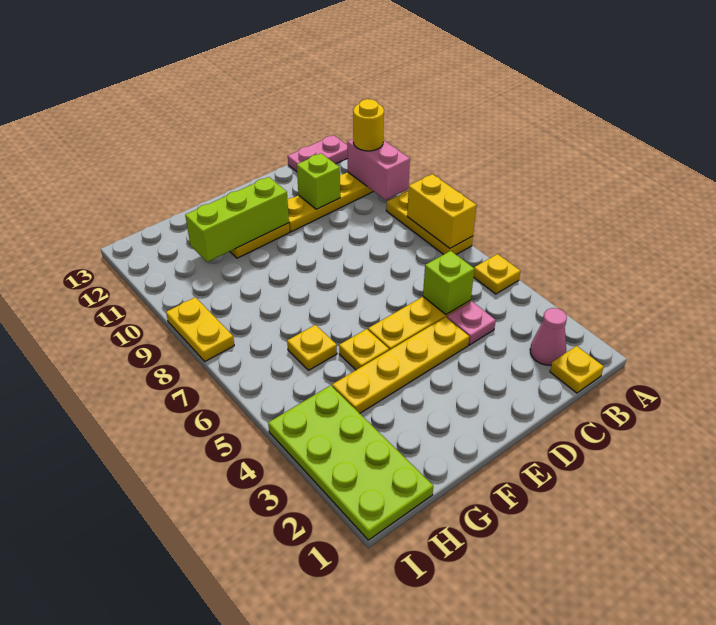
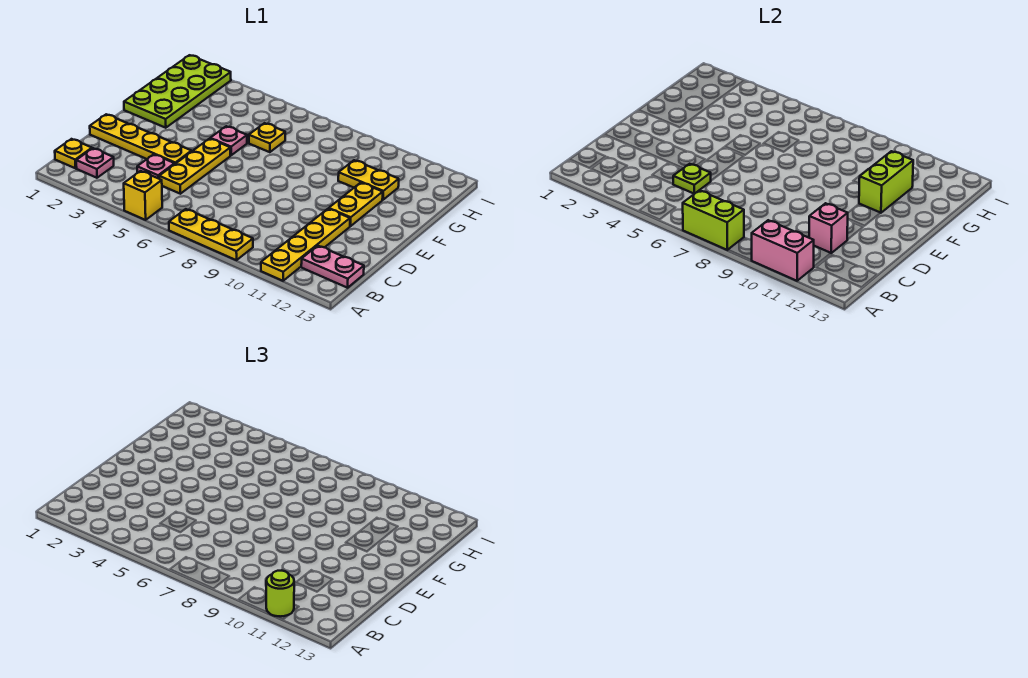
yellow plate A5 level 1 -> yellow brick A5 level 1
yellow brick A7:A8 level 2 -> lime brick A7:A8 level 2
yellow round brick A11 level 3 -> lime round brick A11 level 3
pink plate A13:B13 level 1 -> pink plate B12:B13 level 1
pink cone B2 level 1 -> pink plate B2 level 1
lime brick C5 level 2 -> lime plate C5 level 2
lime brick C11 level 2 -> pink brick C11 level 2
yellow plate D4:G4 level 1 -> yellow plate D1:D4 level 1
lime brick E11:G11 level 2 -> lime brick F11:G11 level 2
yellow plate F5 level 1 -> pink plate F5 level 1
lime plate H1:I4 level 1 -> lime plate F1:I2 level 1
yellow plate I8:I9 level 1 -> yellow plate G10:G11 level 1

